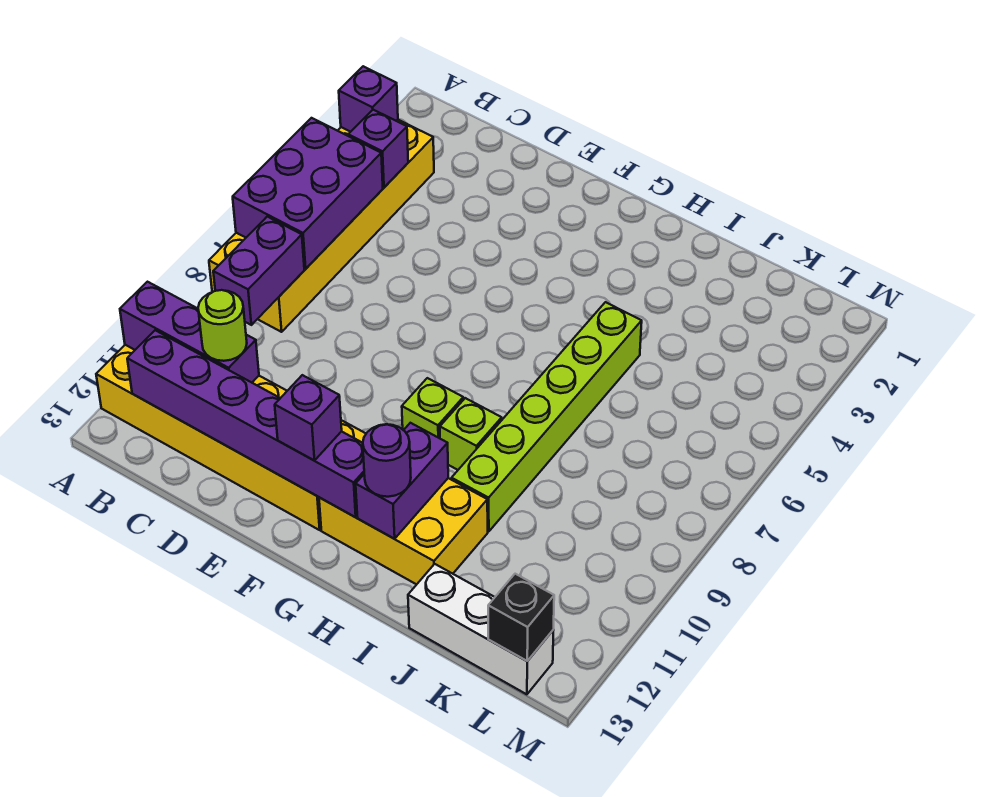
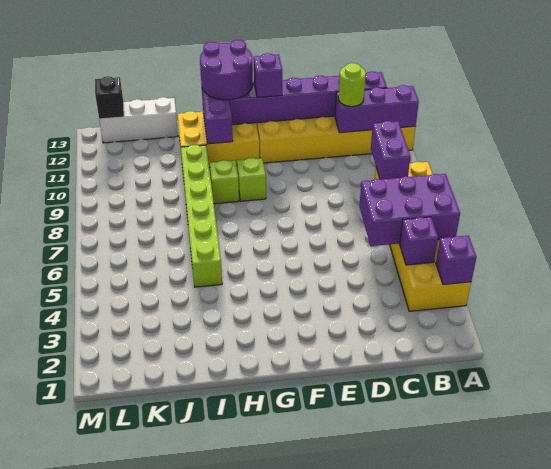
purple brick A5:B7 level 2 -> purple brick A5:C6 level 2
purple round brick H12 level 3 -> purple round brick G12:H13 level 3

